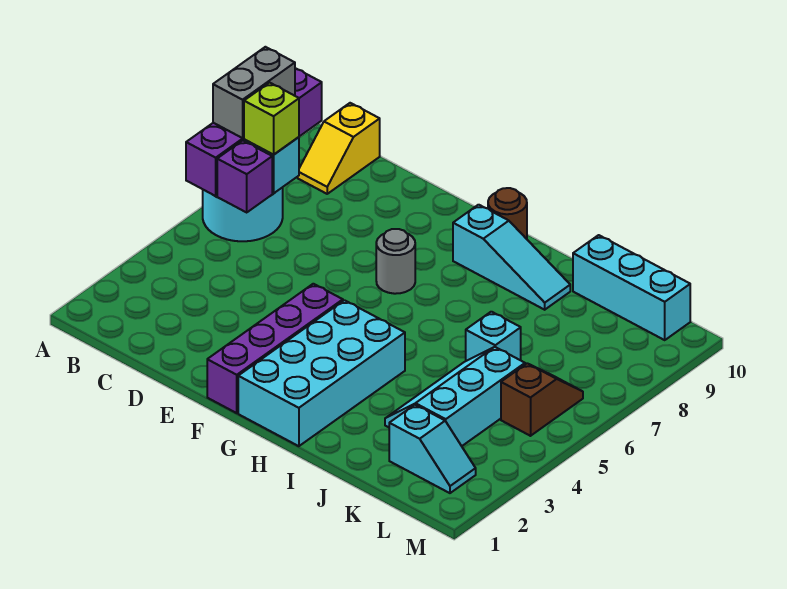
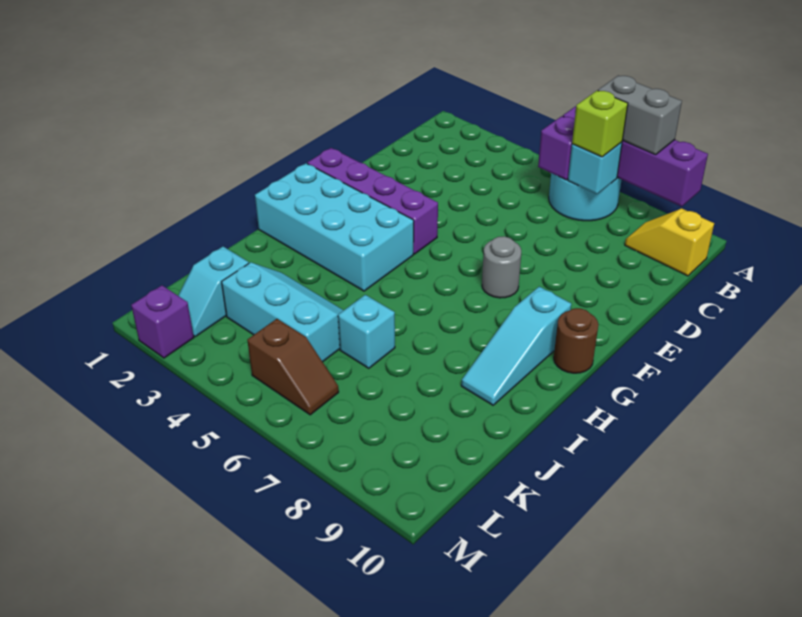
cyan brick J10:L10 level 1 -> none
none -> purple brick M2 level 1

